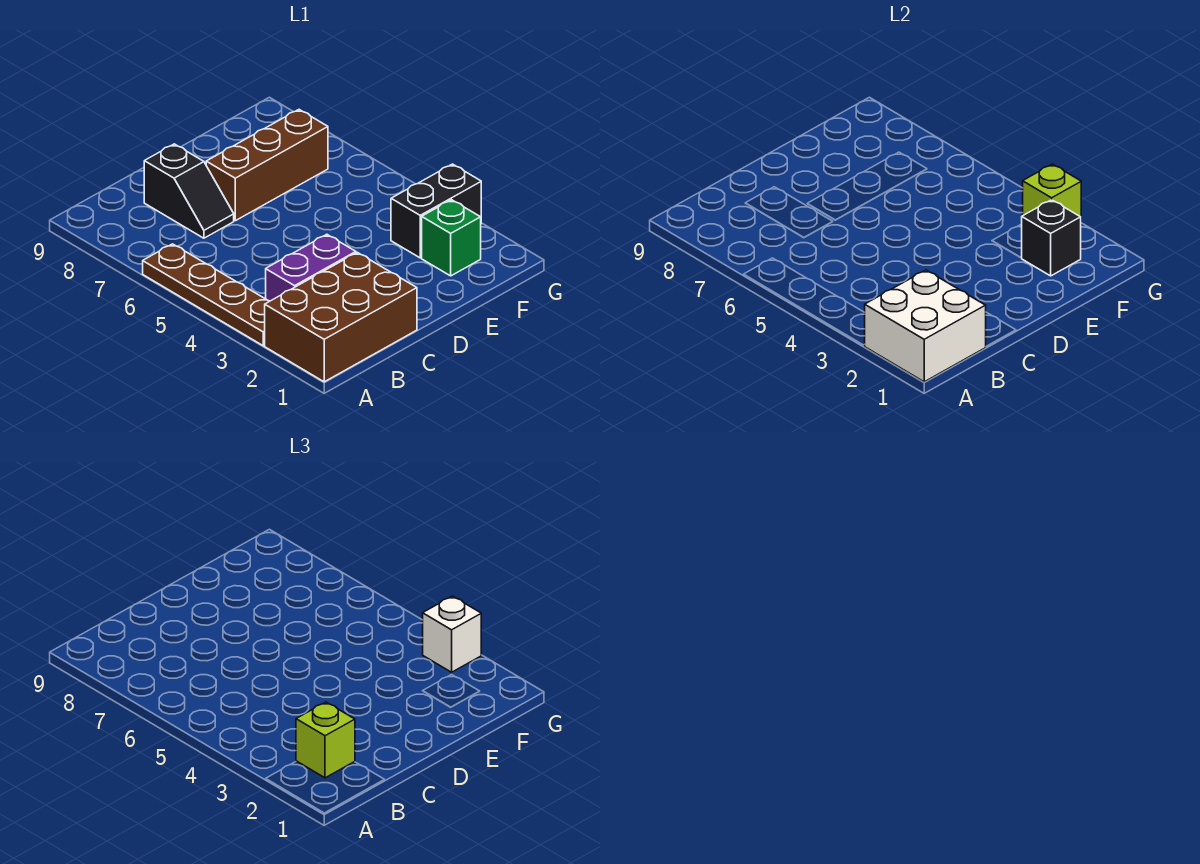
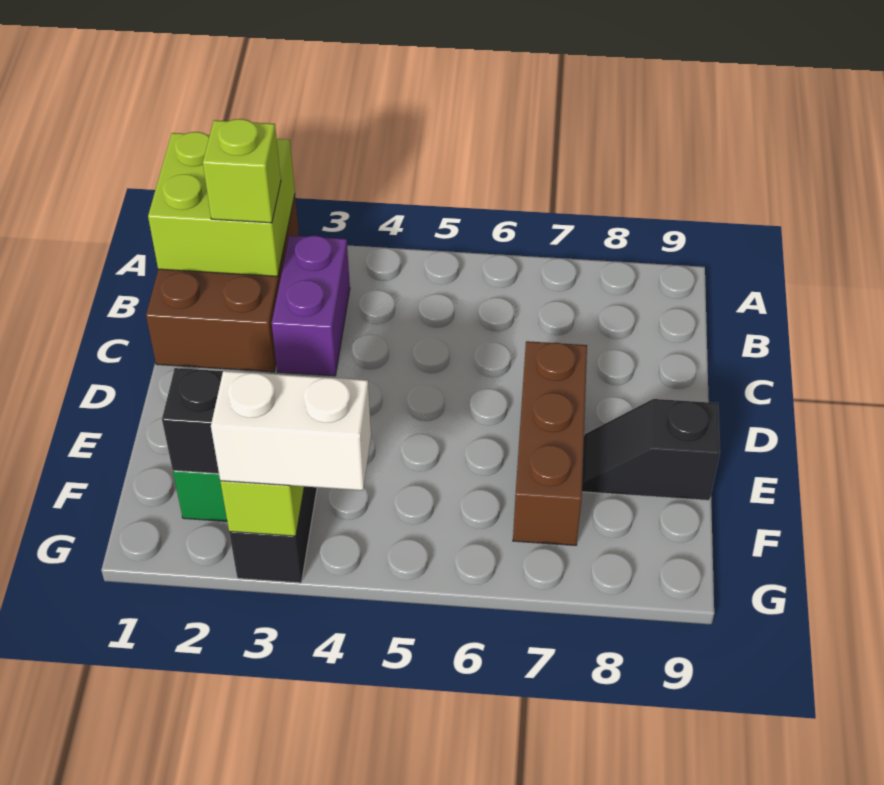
white brick A1:B2 level 2 -> lime brick A1:B2 level 2
brown plate A3:A6 level 1 -> none
black slope C7:C8 level 1 top 8 -> black slope E8:E9 level 1 top 9
white brick G3 level 3 -> white brick G3:G4 level 3

